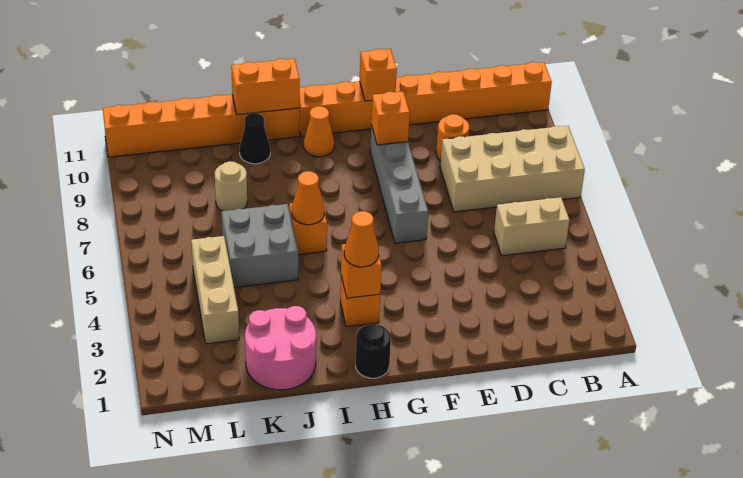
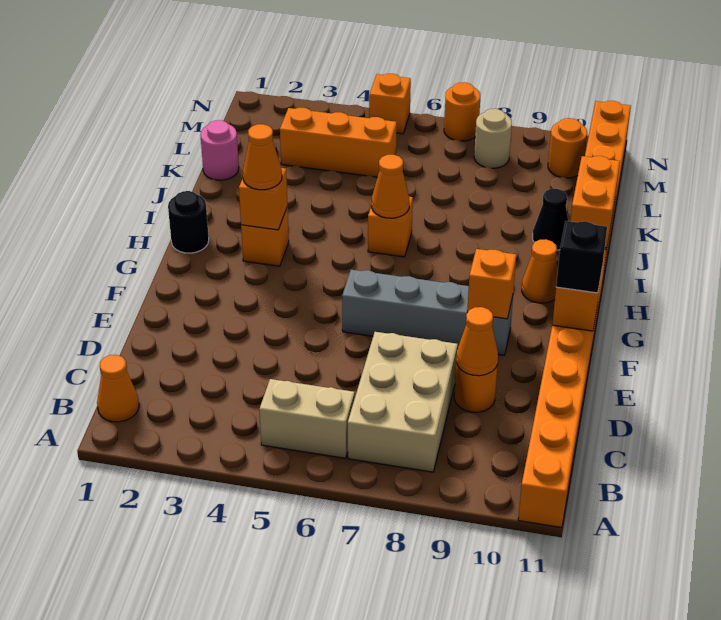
tan brick A7:D8 level 1 -> tan brick B7:D8 level 1
none -> orange cone B1 level 1
tan brick B5:C5 level 1 -> tan brick B5:B6 level 1
none -> orange cone D9 level 2
none -> black brick F11 level 3
pink round brick J1:K2 level 1 -> pink round brick K1 level 1
grey brick J5:K6 level 1 -> none
tan round brick K8 level 1 -> tan round brick M8 level 1
tan brick L3:L5 level 1 -> orange brick L3:L5 level 1
none -> orange round brick M10 level 1
none -> orange brick N5 level 1
none -> orange round brick N7 level 1

